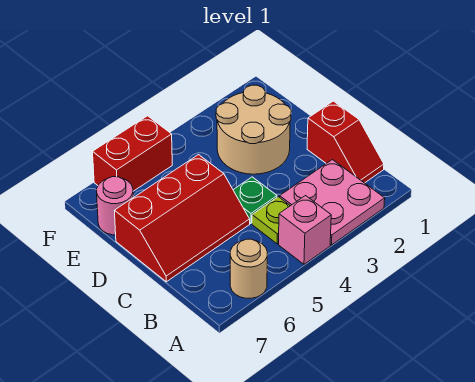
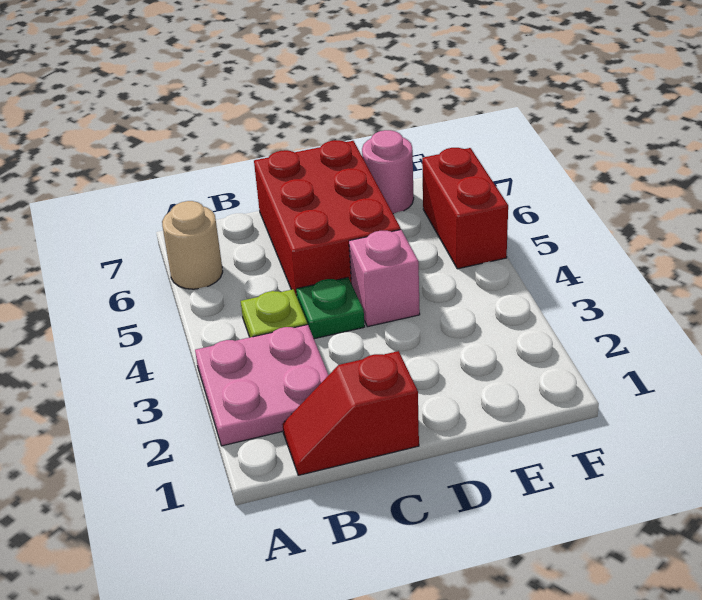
pink brick A4 level 1 -> pink brick D4 level 1
red slope C5:D7 level 1 top D -> red brick C5:D7 level 1
tan round brick D2:E3 level 1 -> none

